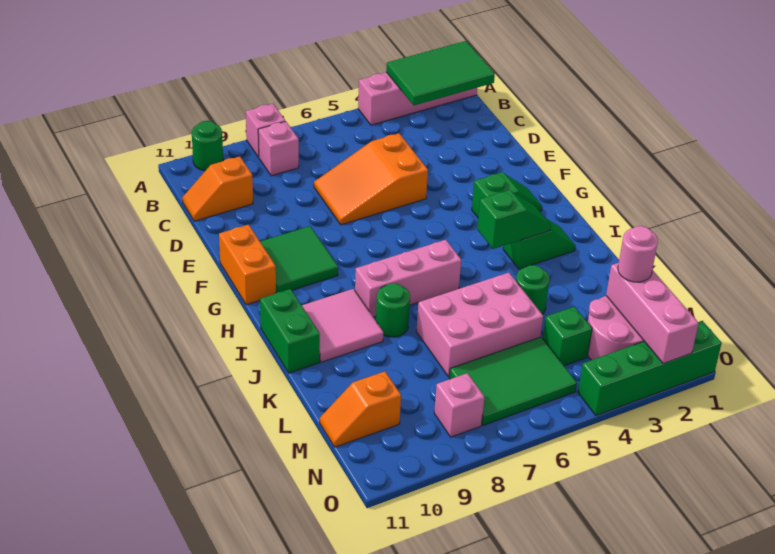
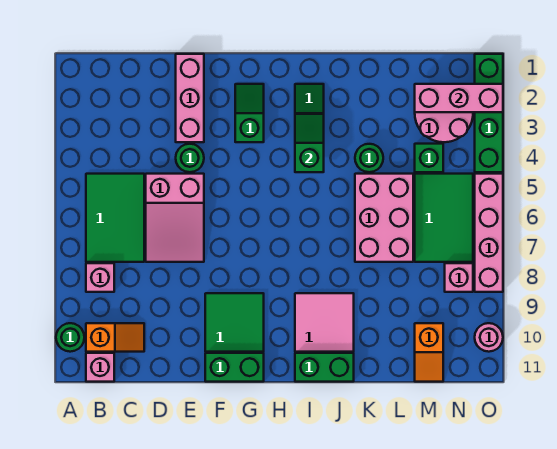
pink brick A1:A4 level 1 -> pink brick O5:O8 level 1
green tile A1:B3 level 2 -> green tile B5:C7 level 1
pink brick A8 level 1 -> pink brick B11 level 1
orange slope C10:C11 level 1 top 10 -> orange slope B10:C10 level 1 top B
orange slope D5:E7 level 1 top 5 -> pink slope D5:E7 level 1 top 5
orange brick F11:G11 level 1 -> green brick F11:G11 level 1
pink brick I6:I8 level 1 -> pink brick E1:E3 level 1
green round brick J8 level 1 -> green round brick E4 level 1
pink round brick M2 level 3 -> pink round brick O10 level 1

